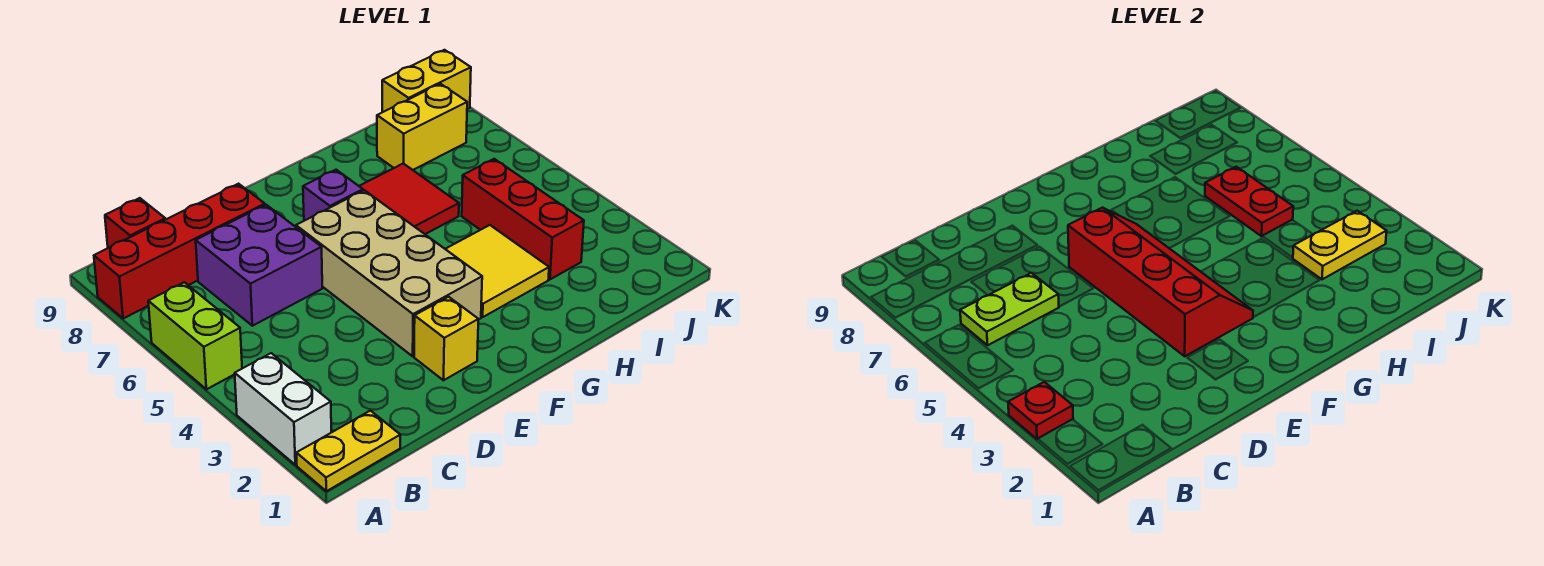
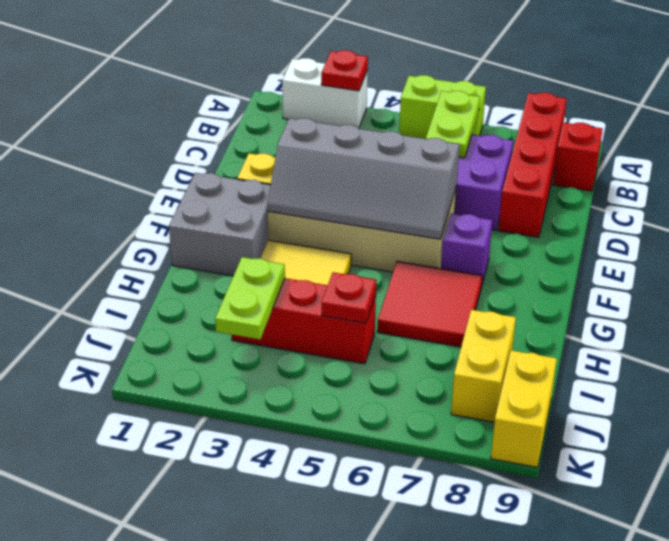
yellow plate A1:B1 level 1 -> none
red slope E3:F6 level 2 top E -> grey slope E3:F6 level 2 top E
none -> grey brick F1:G2 level 1
yellow plate I3:J3 level 2 -> lime plate I3:J3 level 2
red plate I5:I6 level 2 -> red plate I5 level 2

